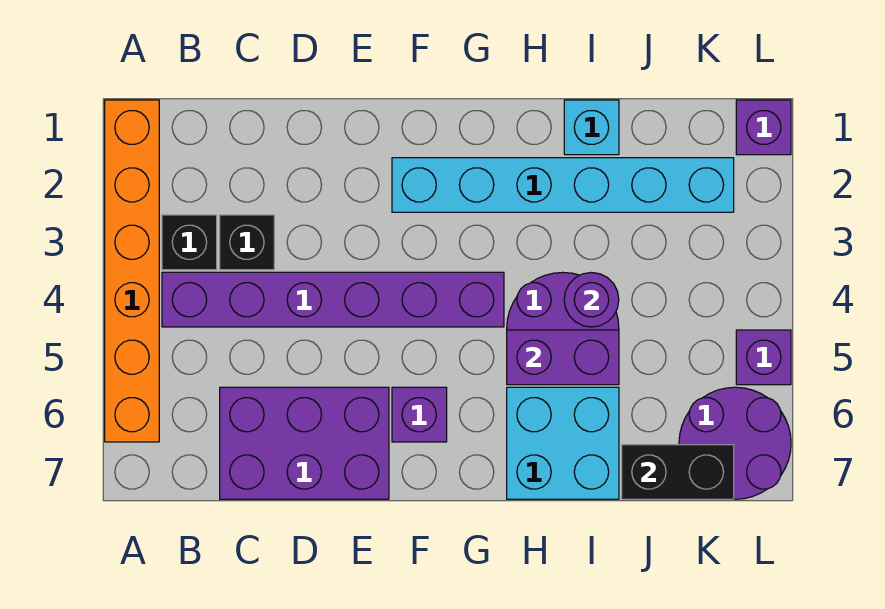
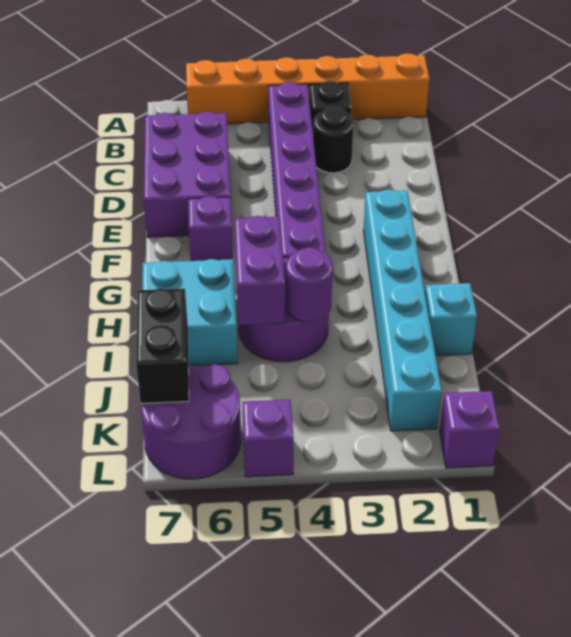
black brick C3 level 1 -> black round brick C3 level 1

